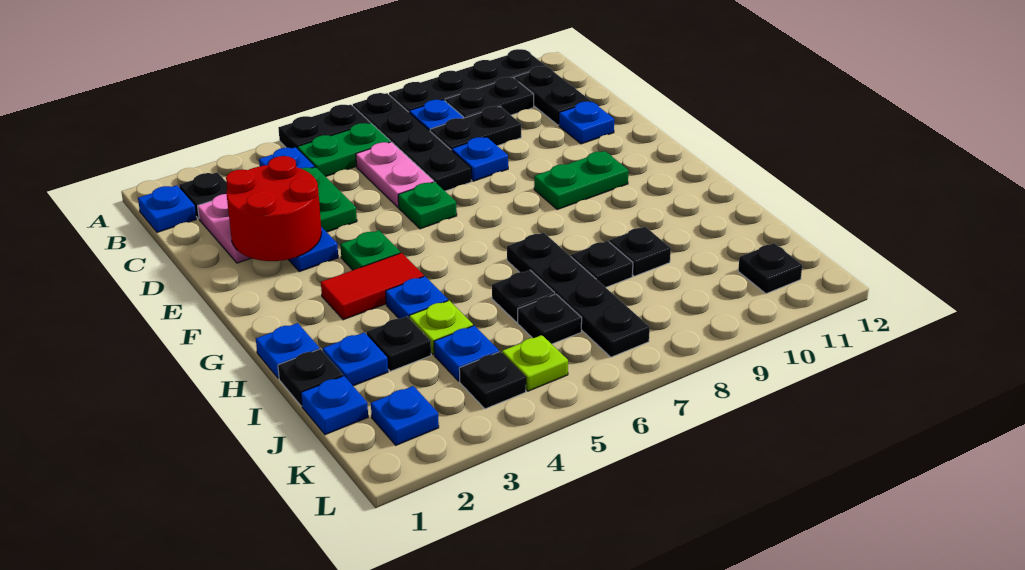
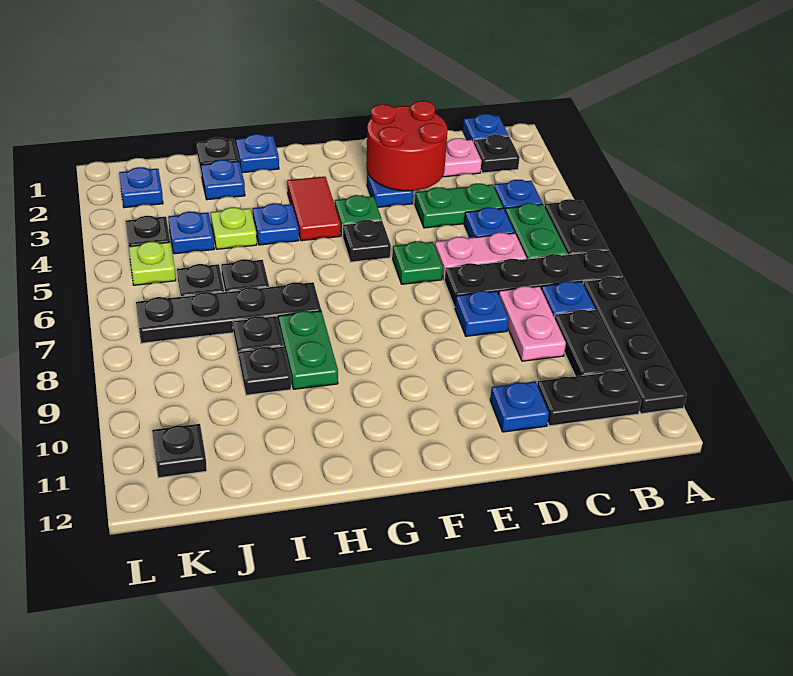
black plate C8:C9 level 1 -> pink plate C8:C9 level 1
green plate F9:F10 level 1 -> green plate H8:H9 level 1
black plate I3 level 1 -> black plate F5 level 1
blue plate J1 level 1 -> blue plate C5 level 1

